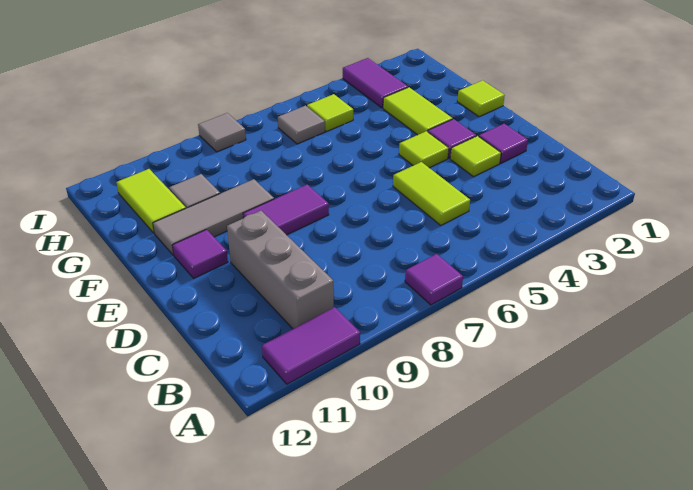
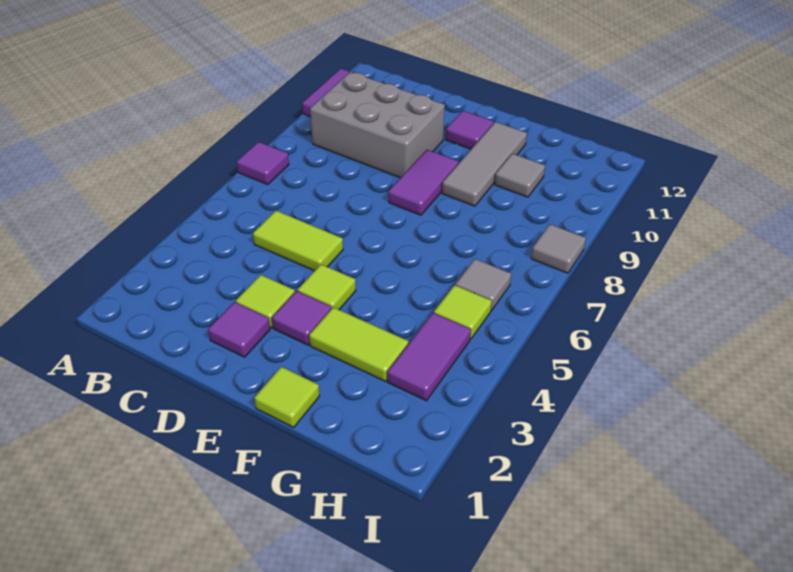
grey brick B10:D10 level 1 -> grey brick B9:D10 level 1
lime tile G11:H11 level 1 -> none
purple tile H3:I3 level 1 -> purple tile H3:H4 level 1

